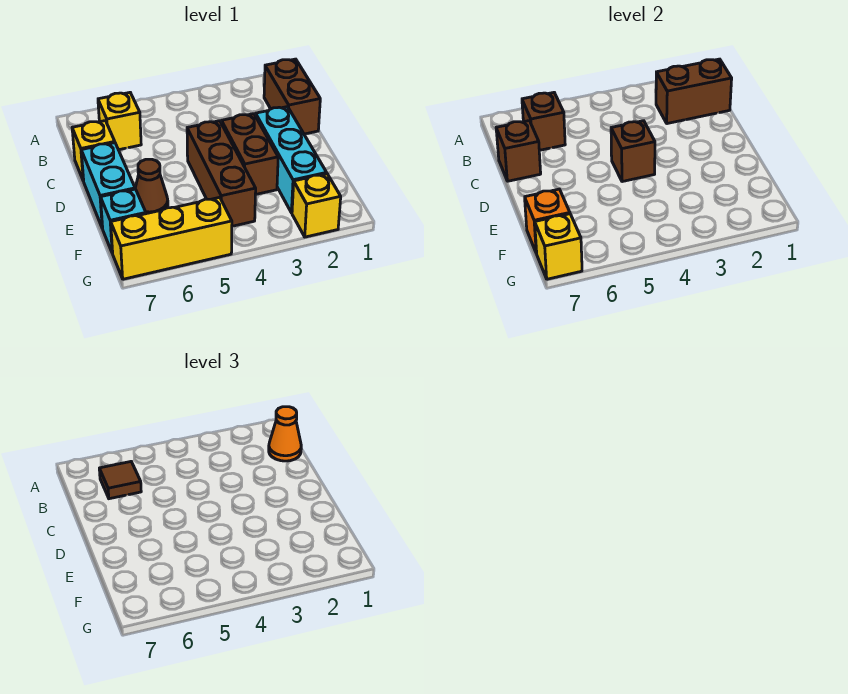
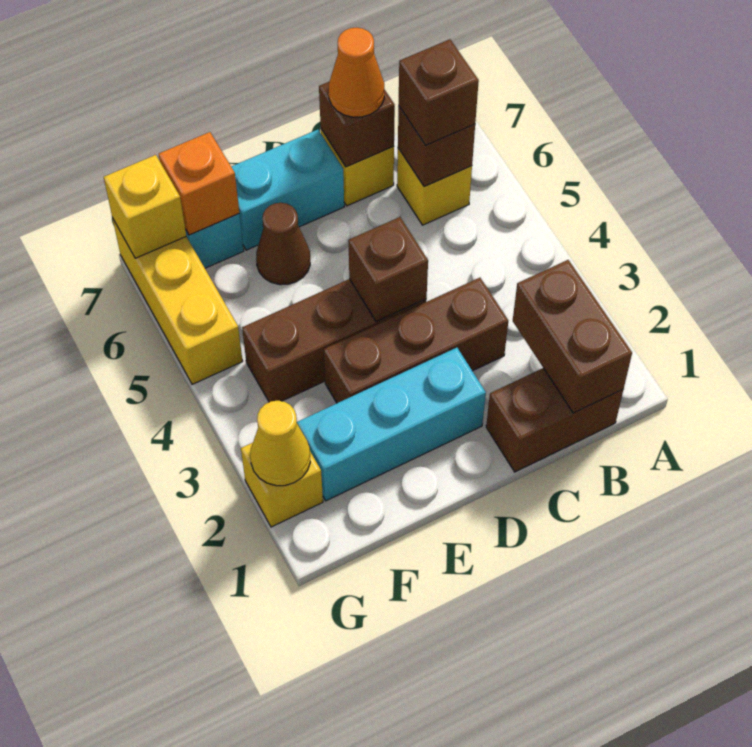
orange cone B1 level 3 -> orange cone C7 level 3
brown tile B6 level 3 -> brown brick B6 level 3
brown brick D3:E3 level 1 -> brown brick C3:E3 level 1
none -> yellow cone G2 level 2

